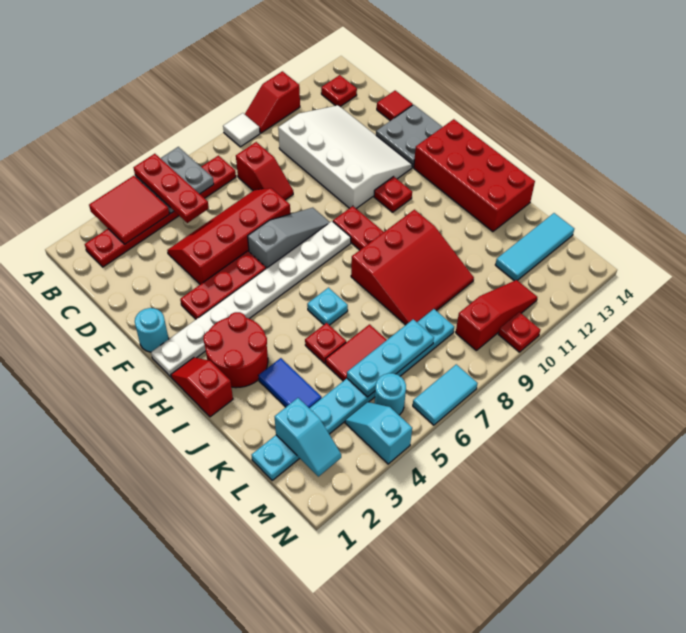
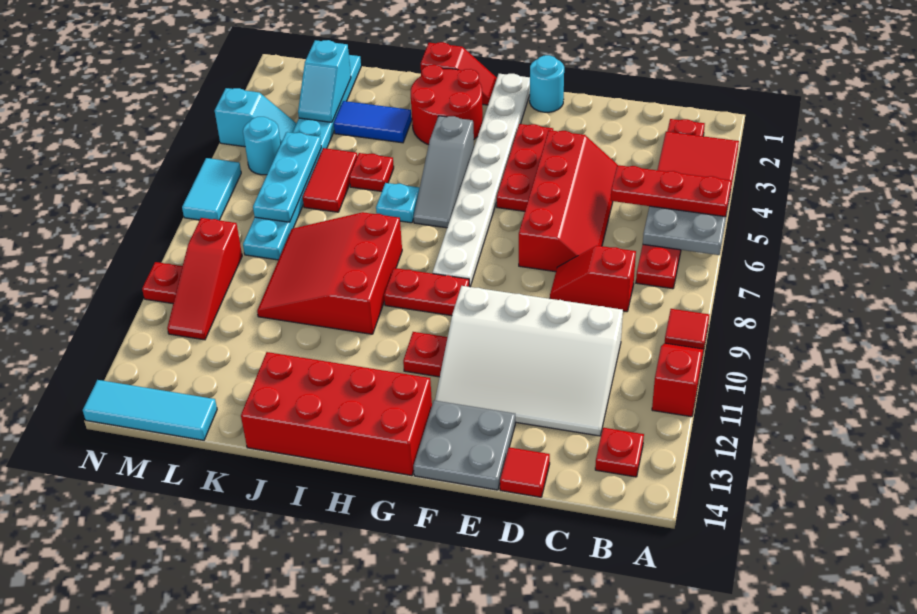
white tile A9 level 1 -> red tile A9 level 1
grey slope F6:F8 level 1 top 6 -> grey slope H4:H6 level 1 top 4
cyan slope L2:M2 level 2 top L -> cyan slope L2:L3 level 2 top 2
cyan tile L12:L14 level 1 -> cyan tile L14:N14 level 1

